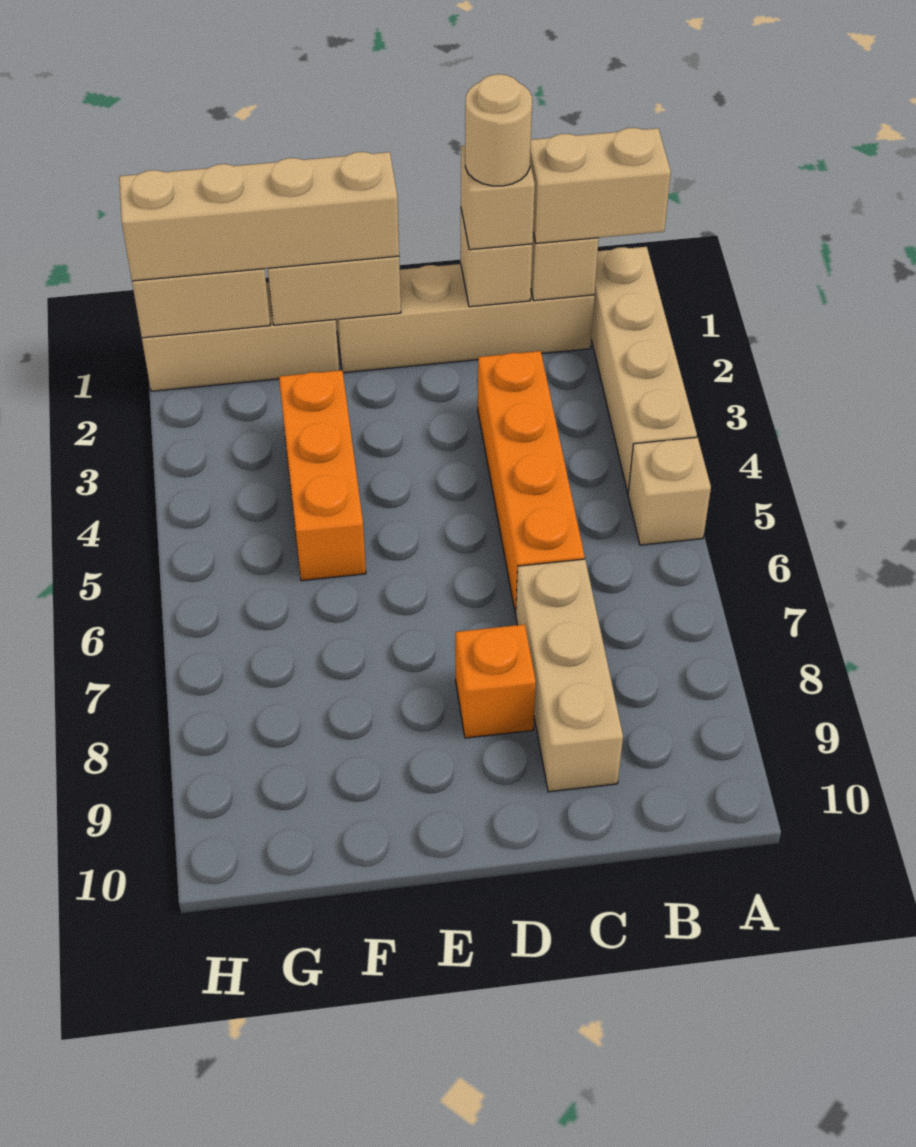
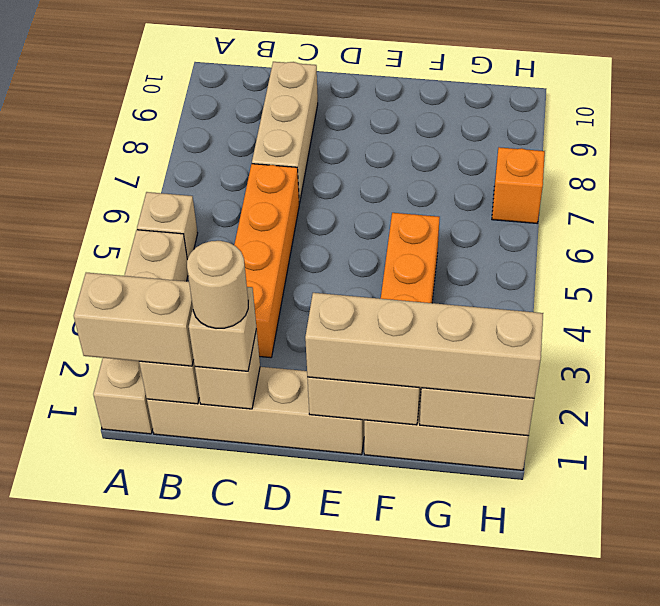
orange brick D8 level 1 -> orange brick H7 level 1

